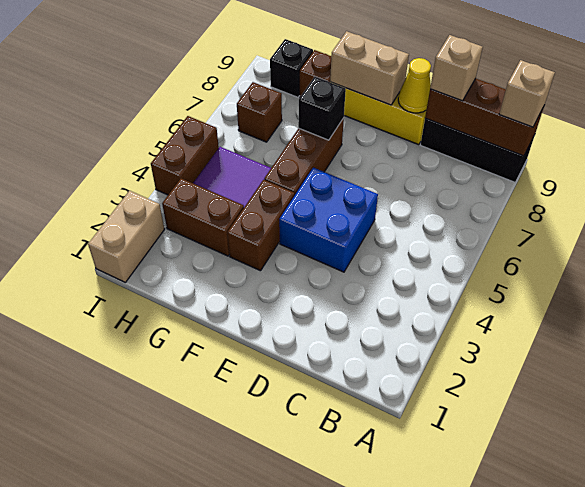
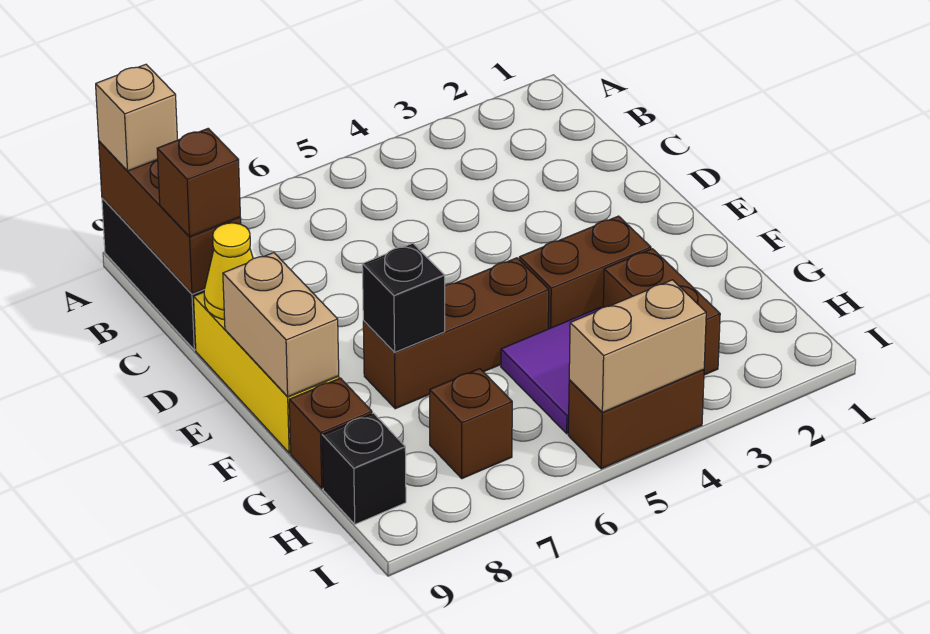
tan brick C9 level 3 -> brown brick C9 level 3
blue brick D4:E5 level 1 -> none
tan brick I1:I2 level 1 -> tan brick I4:I5 level 2

